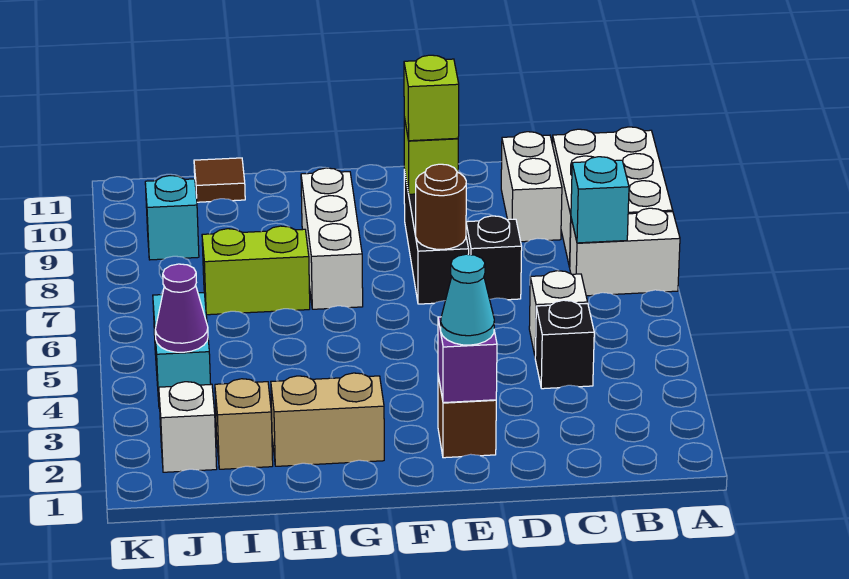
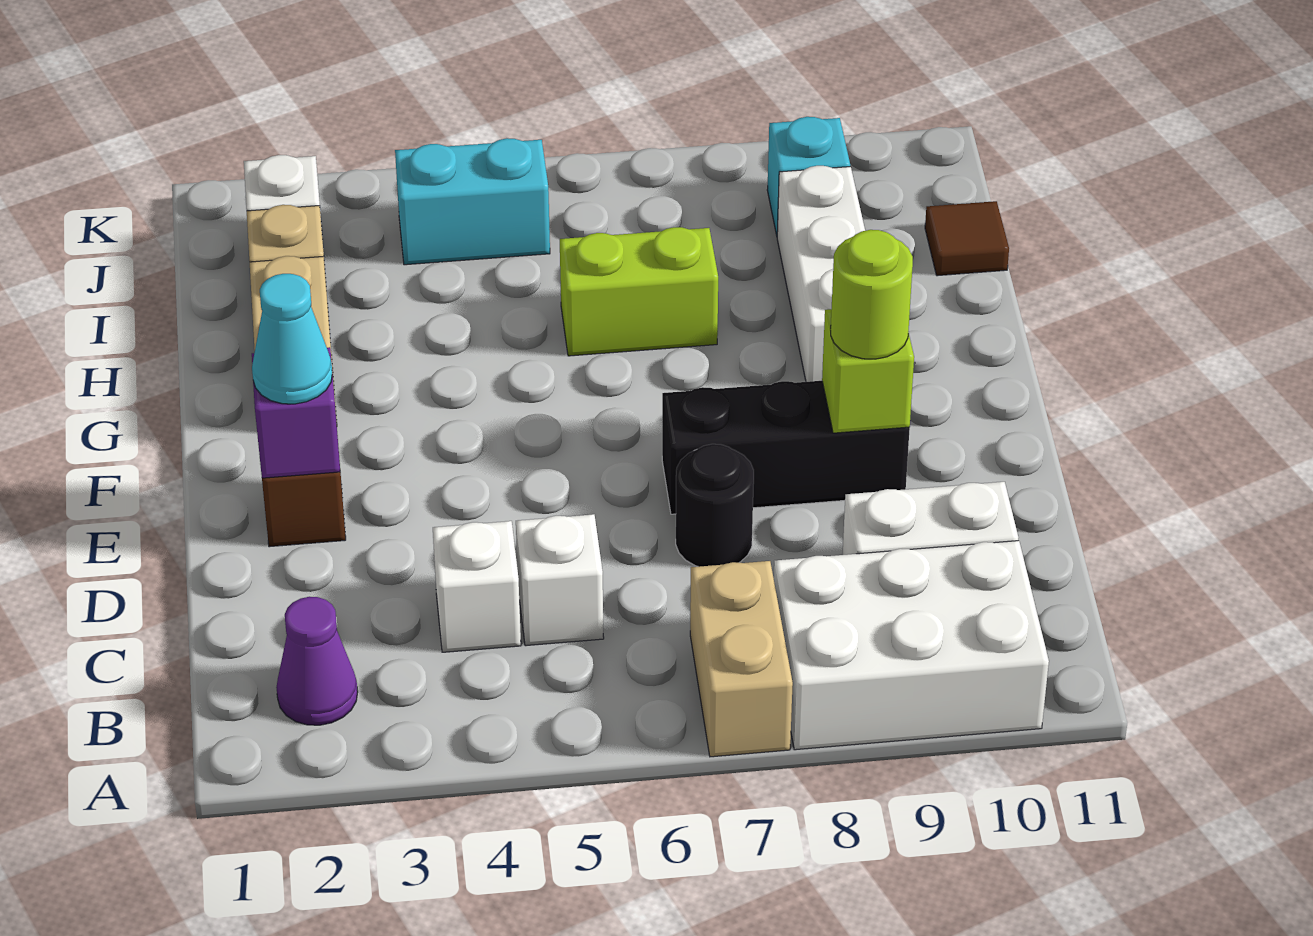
white brick A7:B7 level 1 -> tan brick A7:B7 level 1
cyan brick B7 level 2 -> none
black brick C4 level 1 -> white brick C4 level 1
black brick D7 level 1 -> black round brick D7 level 1
brown round brick E7 level 2 -> none
lime brick E9 level 3 -> lime round brick E9 level 3
white brick G7:G9 level 1 -> white brick G9:I9 level 1
lime brick H7:I7 level 1 -> lime brick H6:H7 level 1
purple cone J4 level 2 -> purple cone B2 level 1

